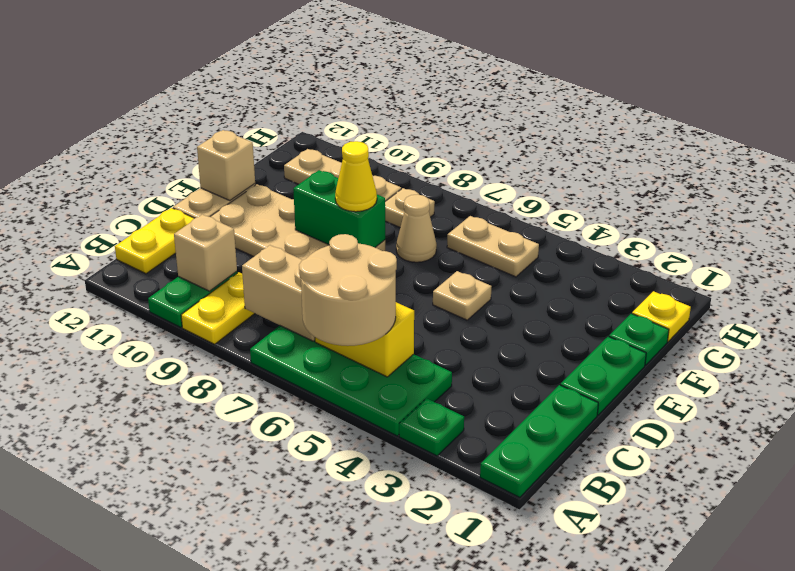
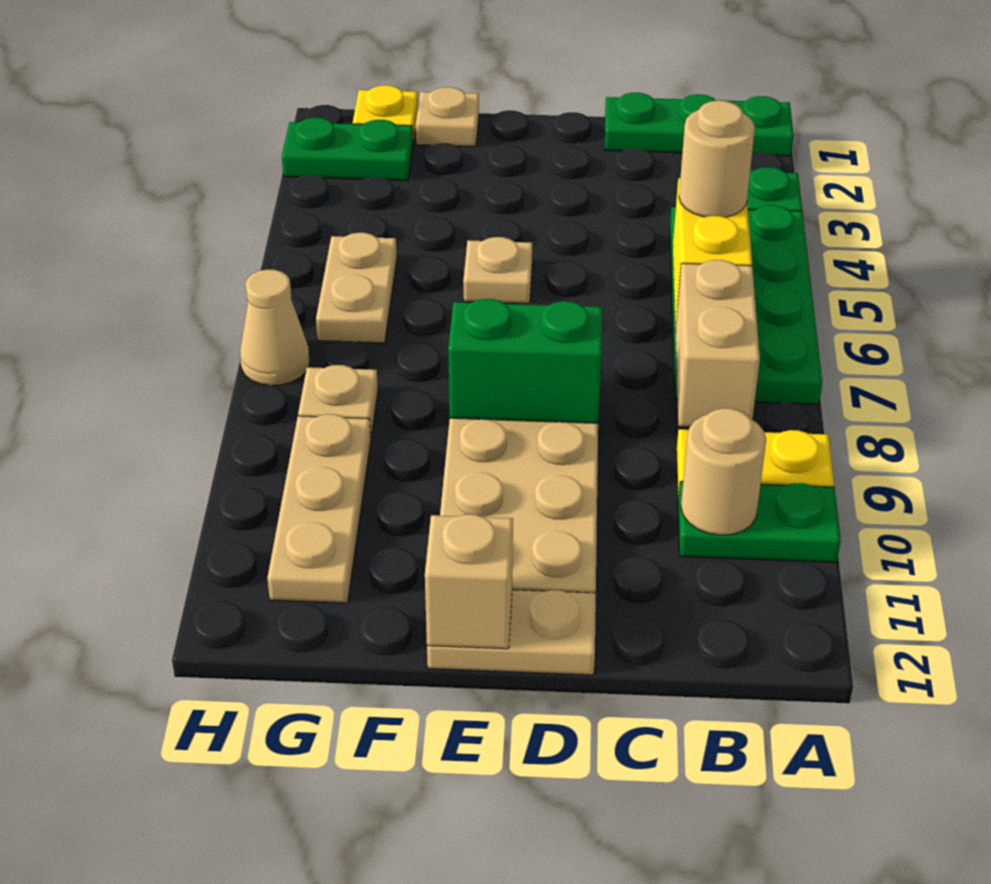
tan round brick A5:B6 level 3 -> tan round brick B5 level 3
tan brick B10 level 2 -> tan round brick B10 level 2
yellow plate B12:C12 level 1 -> none
green plate D1:E1 level 1 -> green plate G2:H2 level 1
green brick E8:E9 level 2 -> green brick D8:E8 level 2
yellow cone E8 level 3 -> none
green plate F1 level 1 -> tan plate F1 level 1
tan cone F7 level 1 -> tan cone H7 level 1

